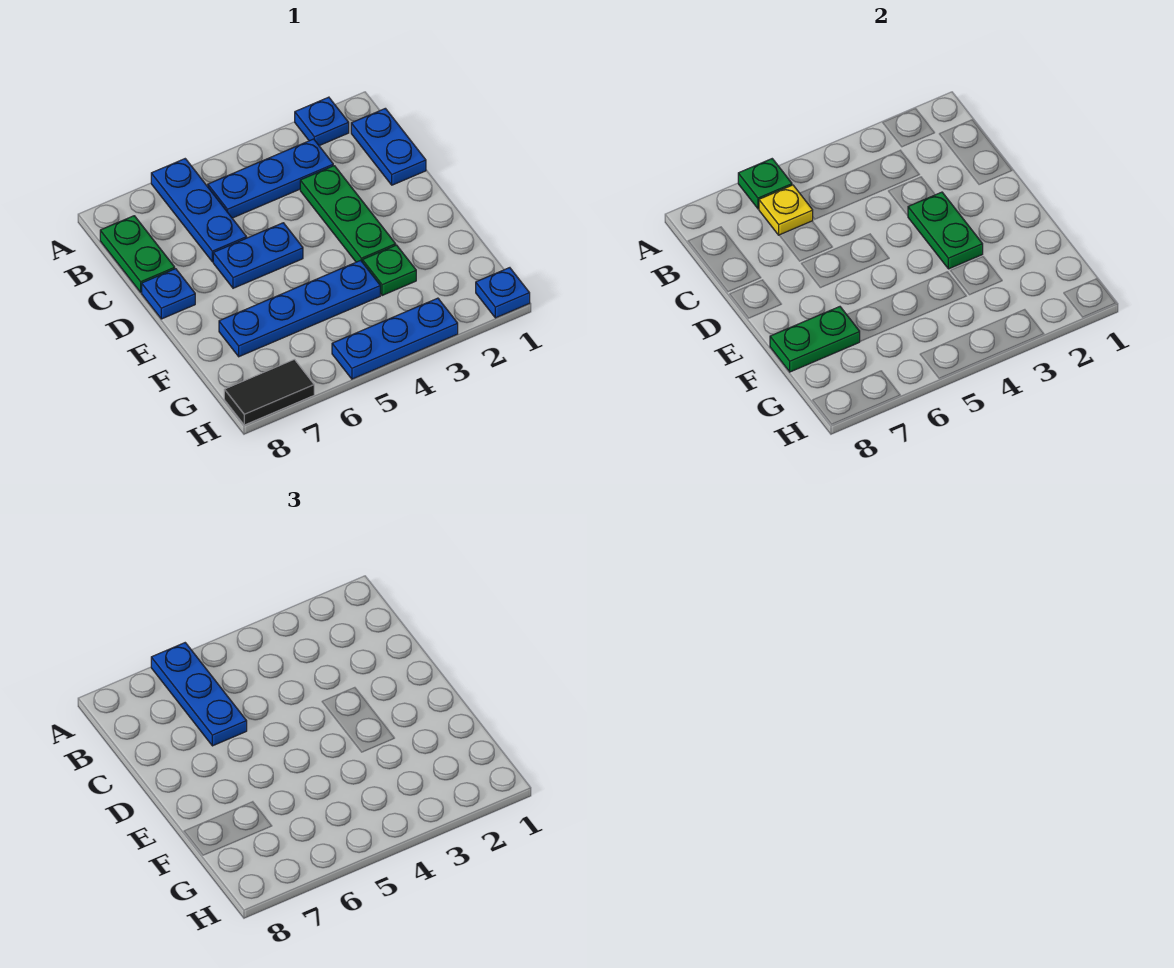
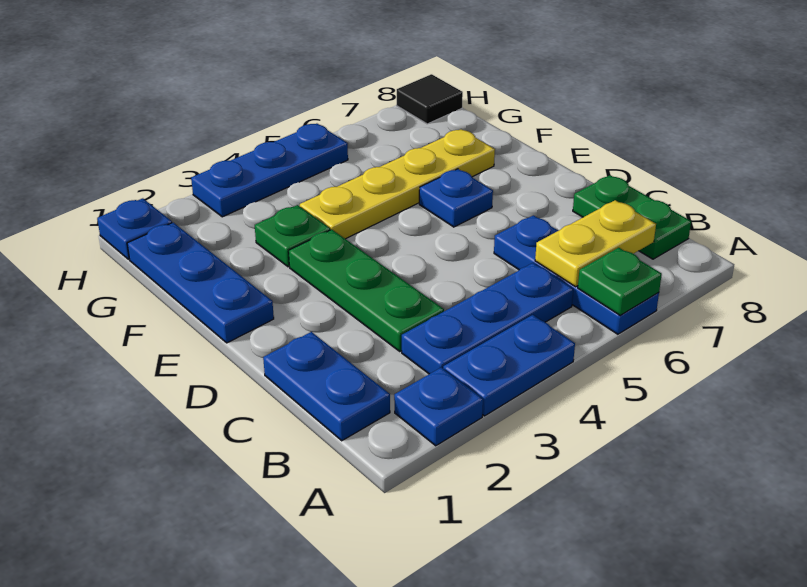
blue plate A6:C6 level 3 -> blue plate E1:G1 level 1
yellow plate B6 level 2 -> yellow plate B6:B7 level 2
green plate D3:E3 level 2 -> none
blue plate D5:D6 level 1 -> blue plate A3:A4 level 1
blue plate D8 level 1 -> blue plate E6 level 1
blue plate F4:F7 level 1 -> yellow plate F4:F7 level 1
green plate F7:F8 level 2 -> none
black tile H7:H8 level 1 -> black tile H8 level 1

